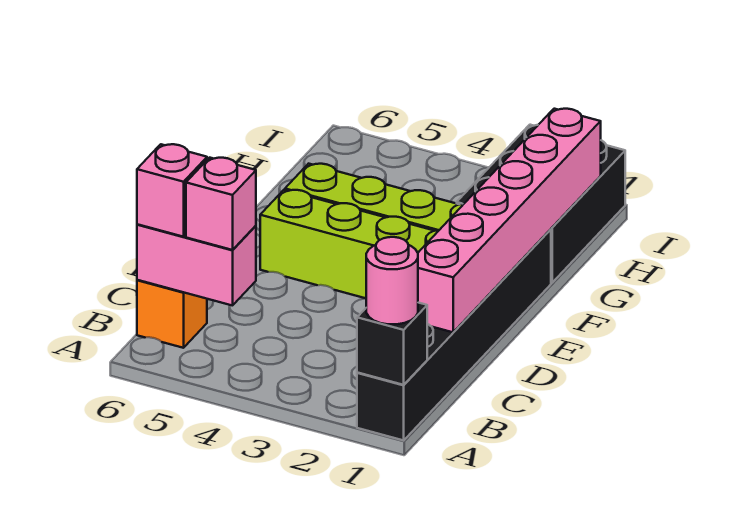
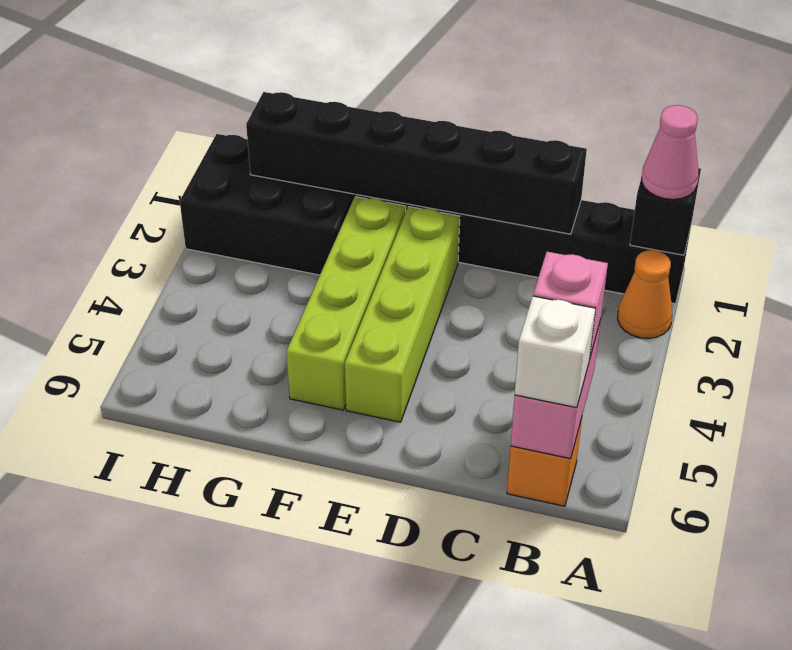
pink round brick A1 level 3 -> pink cone A1 level 3
none -> orange cone A2 level 1
pink brick B6 level 3 -> white brick B6 level 3
pink brick C1:H1 level 2 -> black brick C1:H1 level 2

